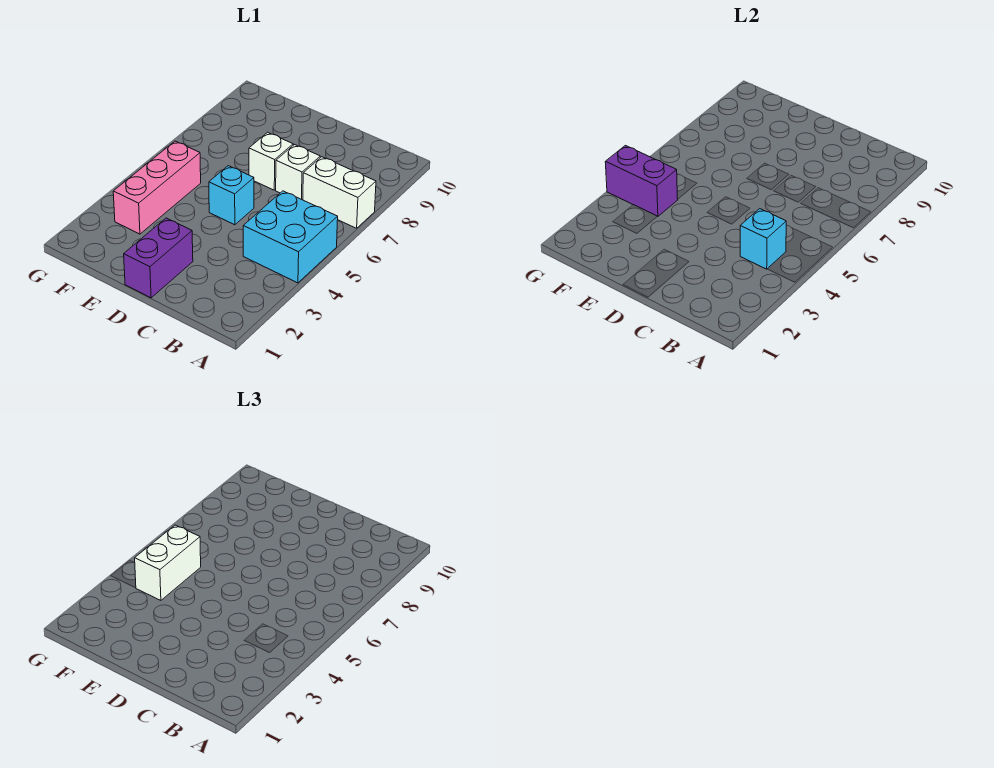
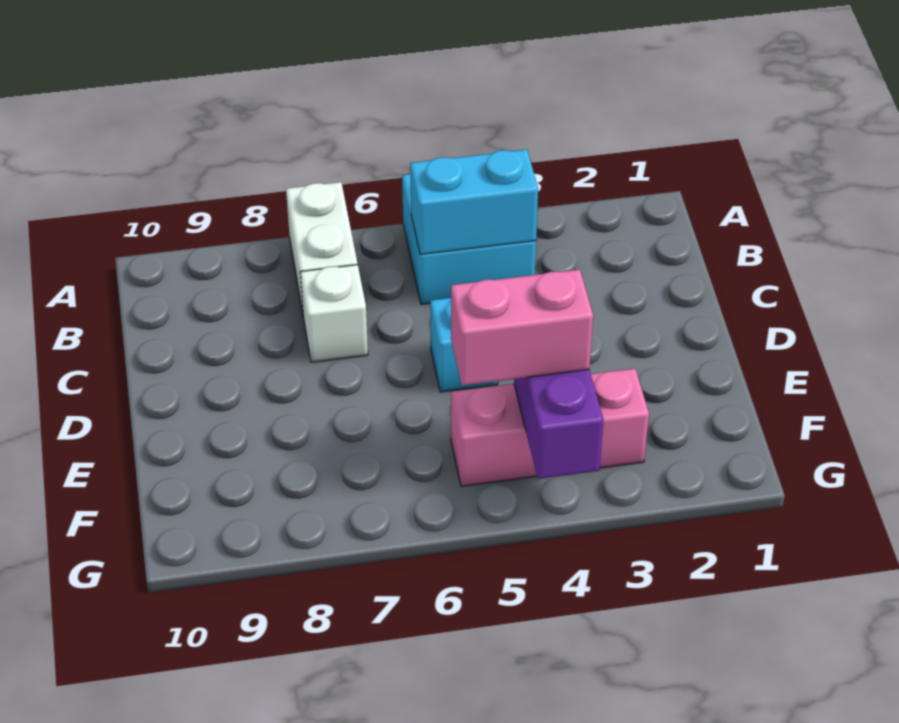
cyan brick B4 level 2 -> cyan brick B4:B5 level 2
purple brick D1:D2 level 1 -> none
white brick D7 level 1 -> none
white brick F4:F5 level 3 -> pink brick F4:F5 level 3

